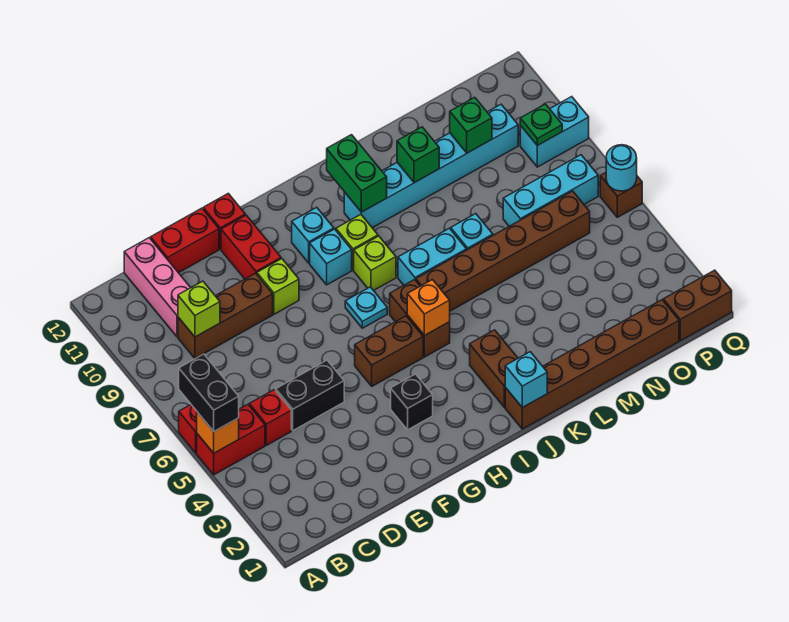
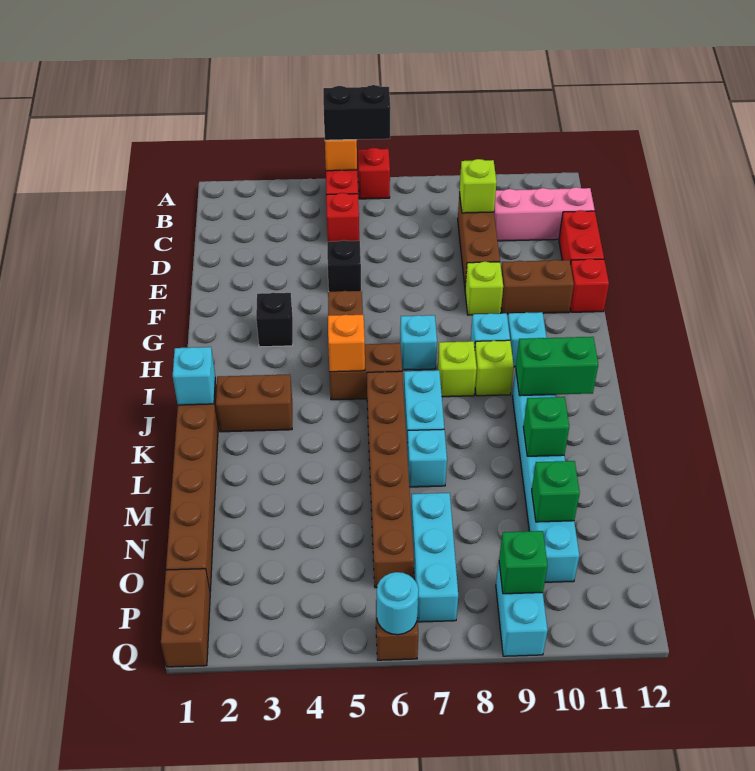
black brick D5:E5 level 1 -> black brick E5 level 1
red brick F10:F11 level 1 -> brown brick F10:F11 level 1
cyan plate H7 level 1 -> cyan brick H7 level 1
green plate P9 level 2 -> green brick P9 level 2

